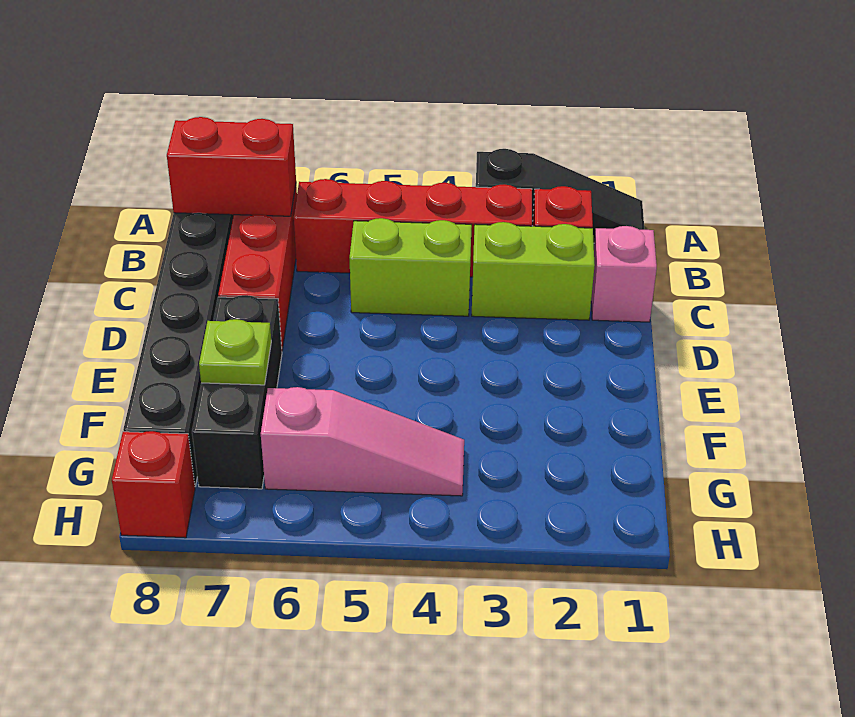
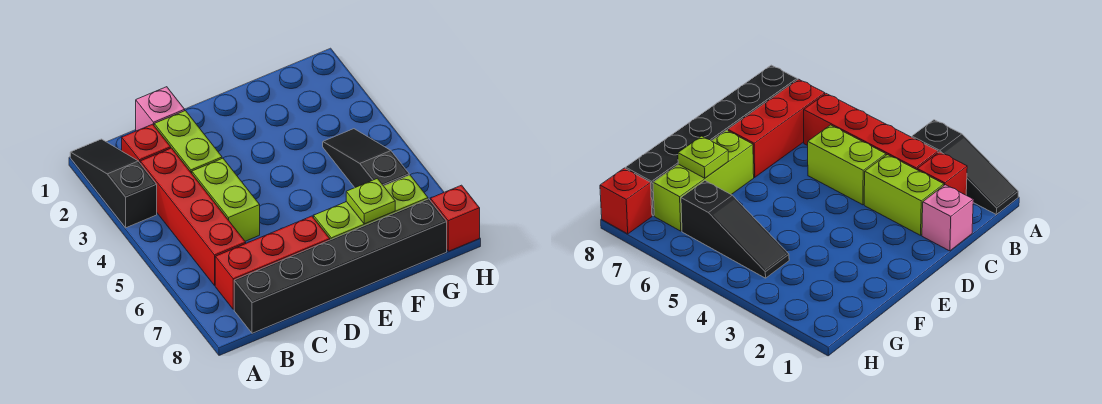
red brick B7:B8 level 2 -> none
black brick E7:G7 level 1 -> lime brick E7:G7 level 1
pink slope G4:G6 level 1 top 6 -> black slope G4:G6 level 1 top 6

